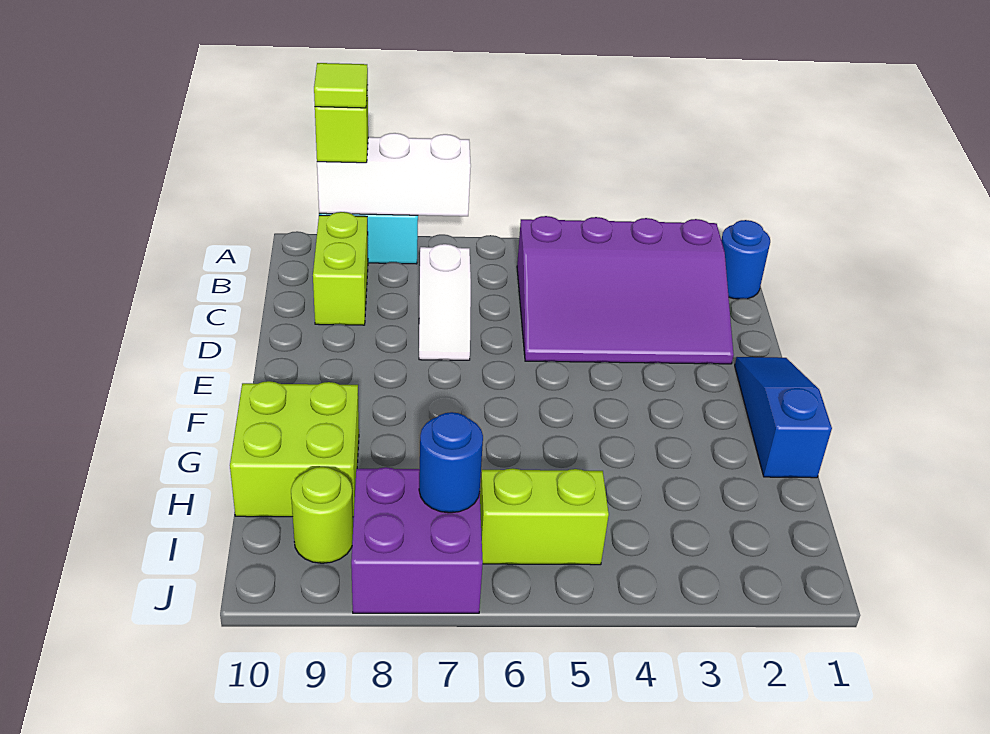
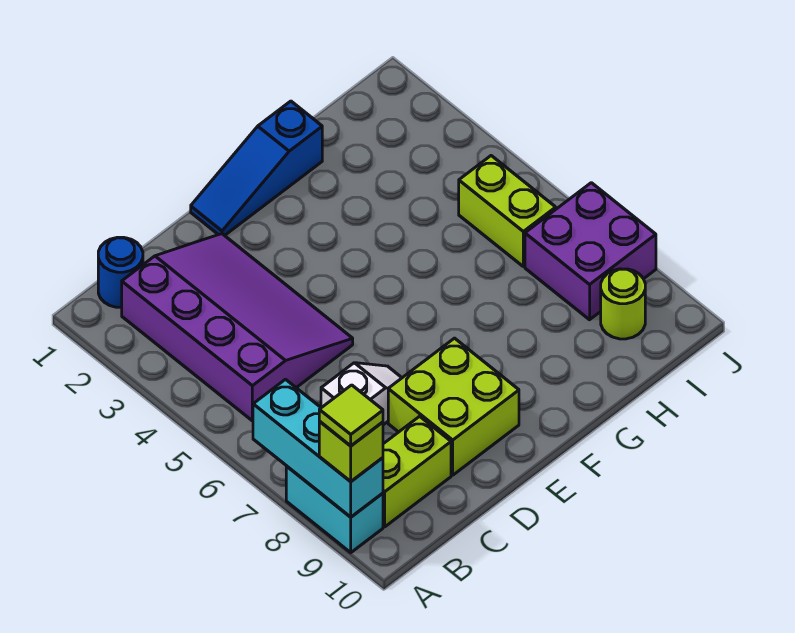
white brick A7:A9 level 2 -> cyan brick A7:A9 level 2
lime brick G9:H10 level 1 -> lime brick D8:E9 level 1
blue round brick I7 level 2 -> none

